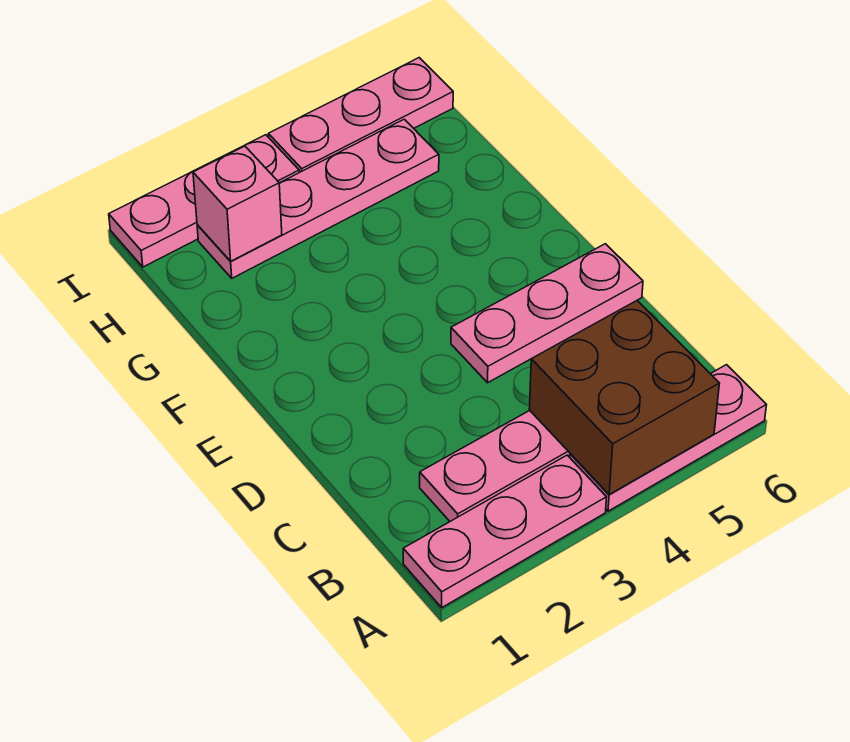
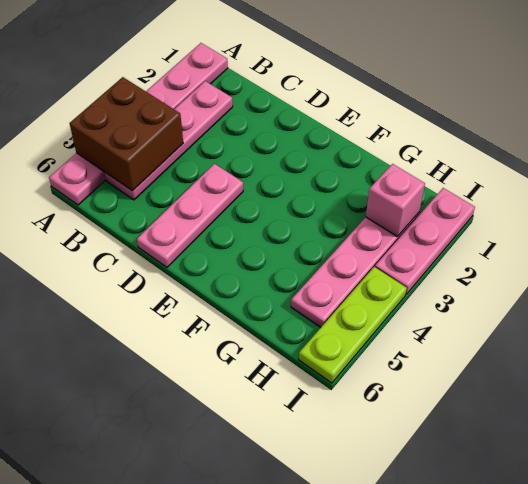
pink plate I4:I6 level 1 -> lime plate I4:I6 level 1

